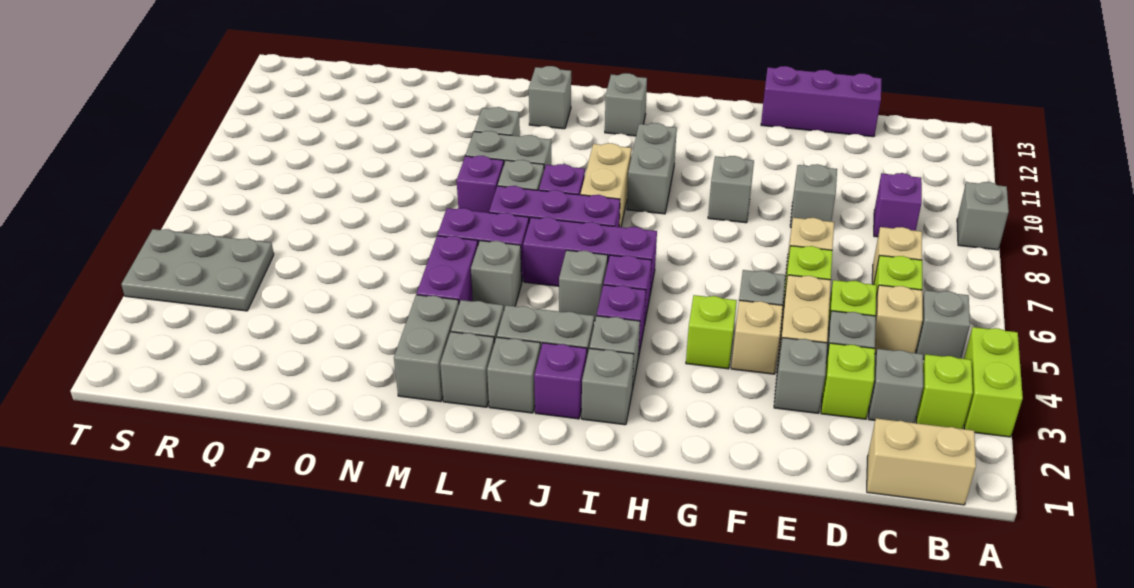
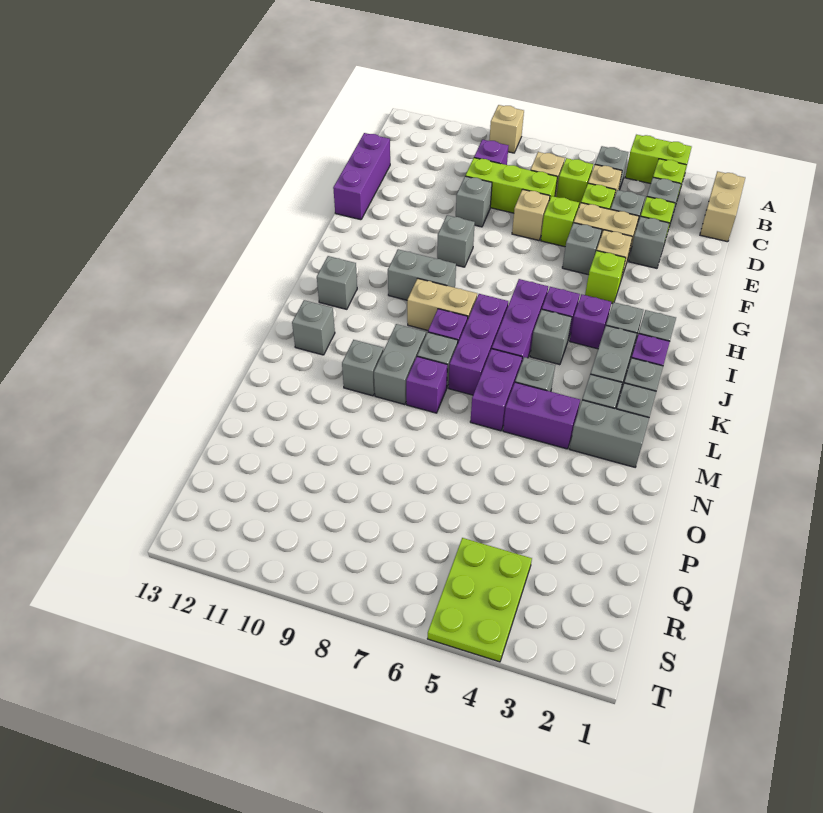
grey brick A9 level 1 -> tan brick A9 level 1
none -> lime brick D7:D9 level 1
grey plate R4:T5 level 1 -> lime plate R4:T5 level 1

